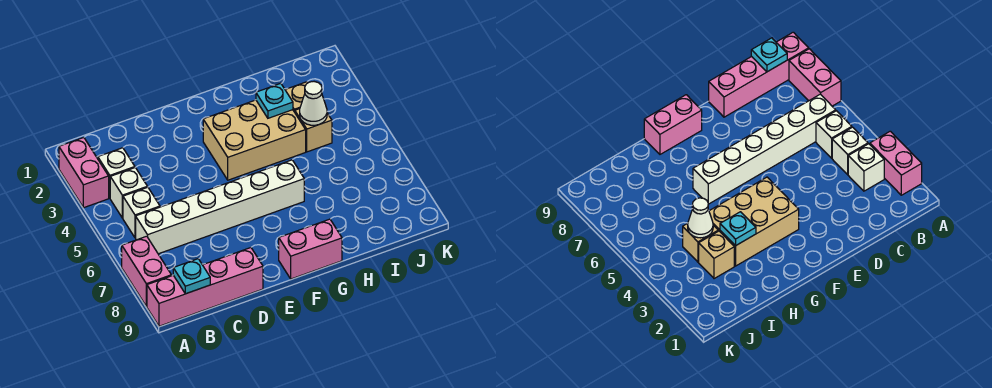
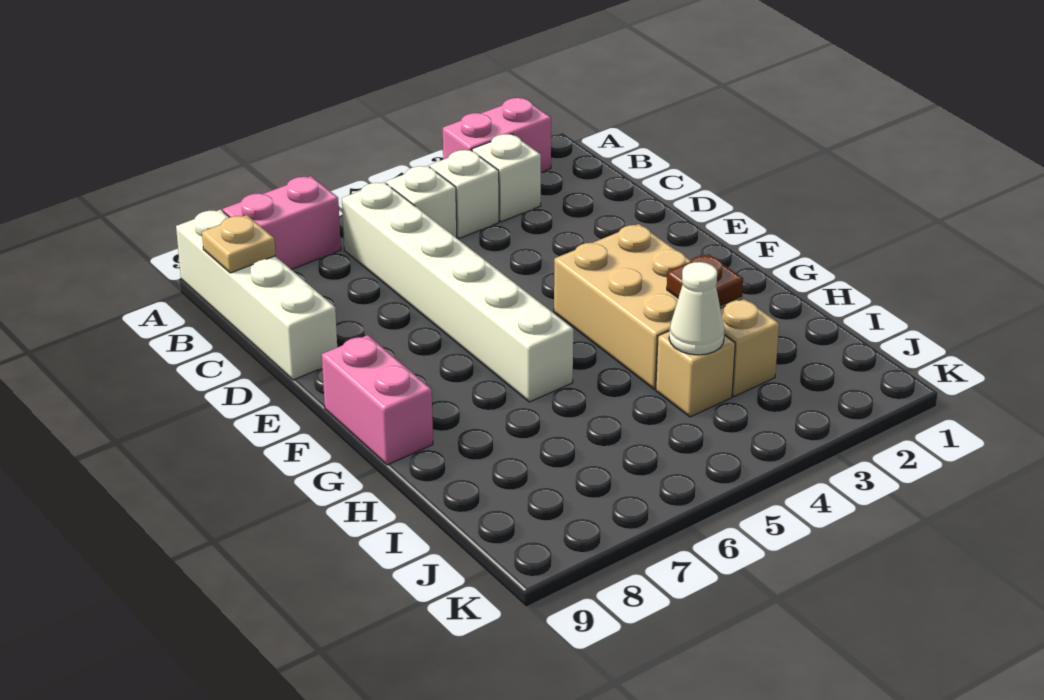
pink brick A9:D9 level 1 -> white brick A9:D9 level 1
cyan plate B9 level 2 -> tan plate B9 level 2
cyan plate H3 level 2 -> brown plate H3 level 2

